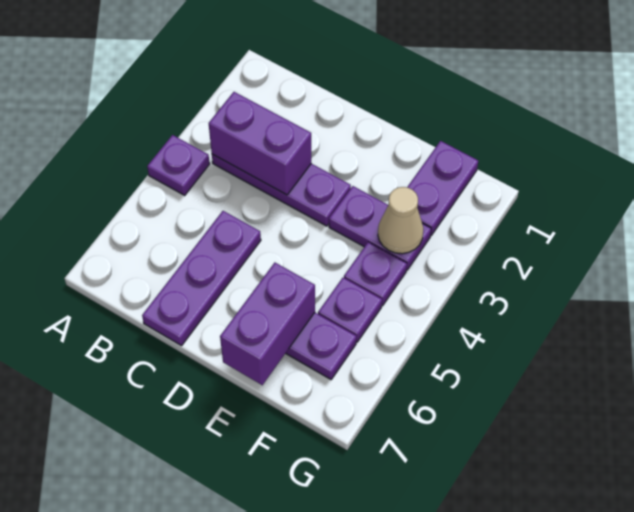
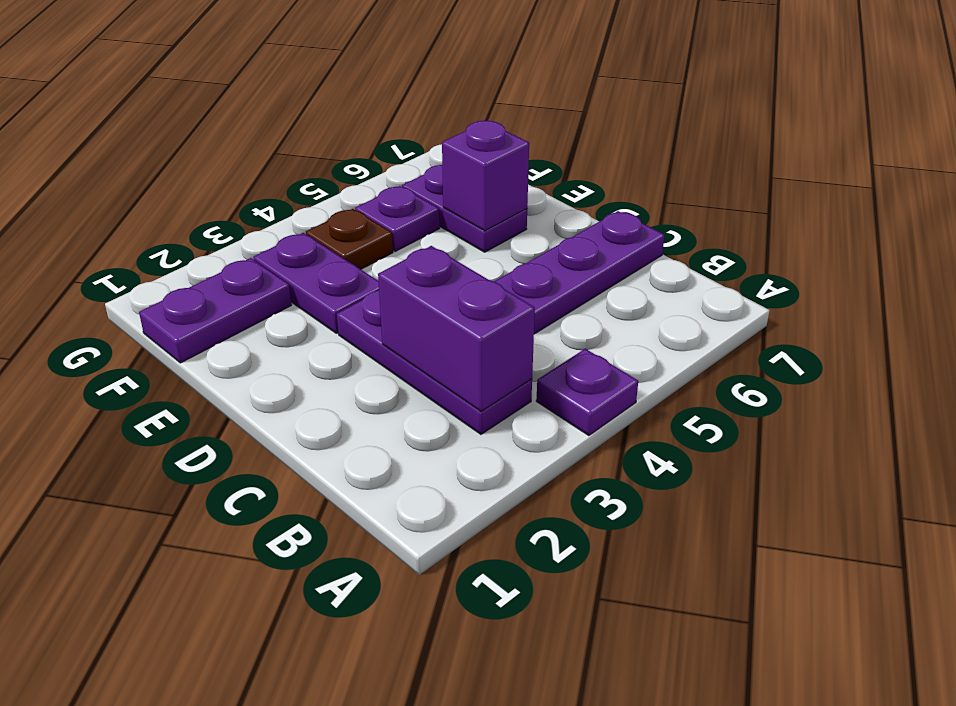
purple brick E6:E7 level 2 -> purple brick E6 level 2
tan cone F3 level 2 -> none
purple plate F4 level 1 -> brown plate F4 level 1

